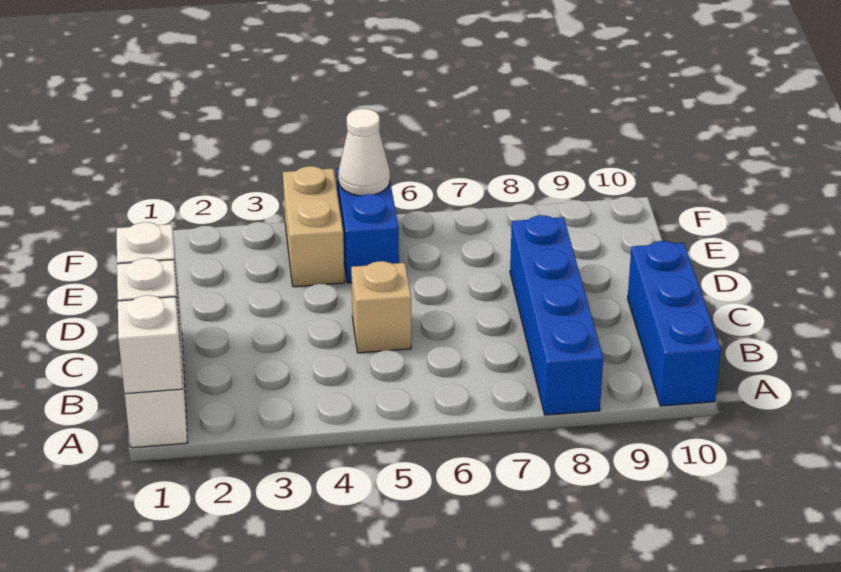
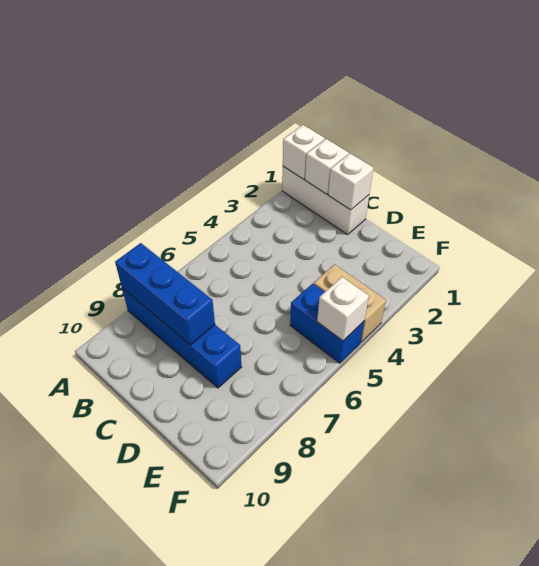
blue brick A10:C10 level 1 -> blue brick A8:C8 level 2
tan brick C5 level 1 -> none
white cone F5 level 2 -> white brick F5 level 2

